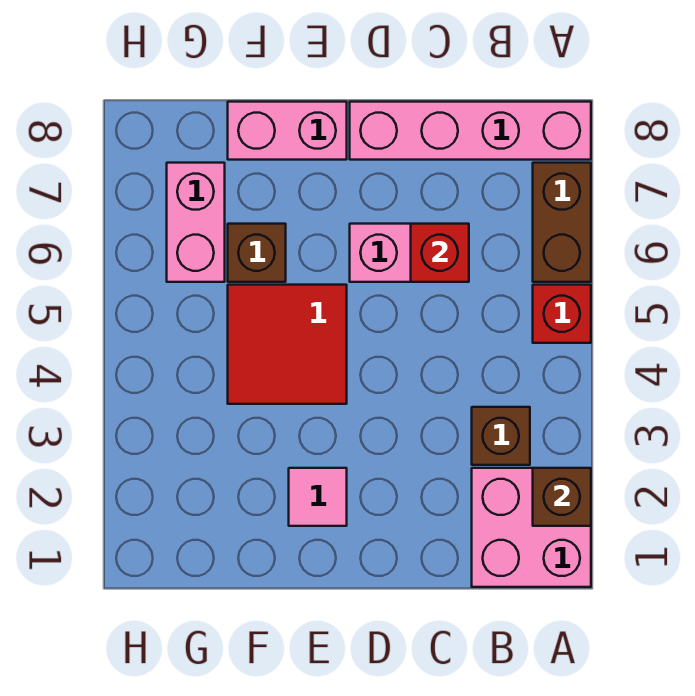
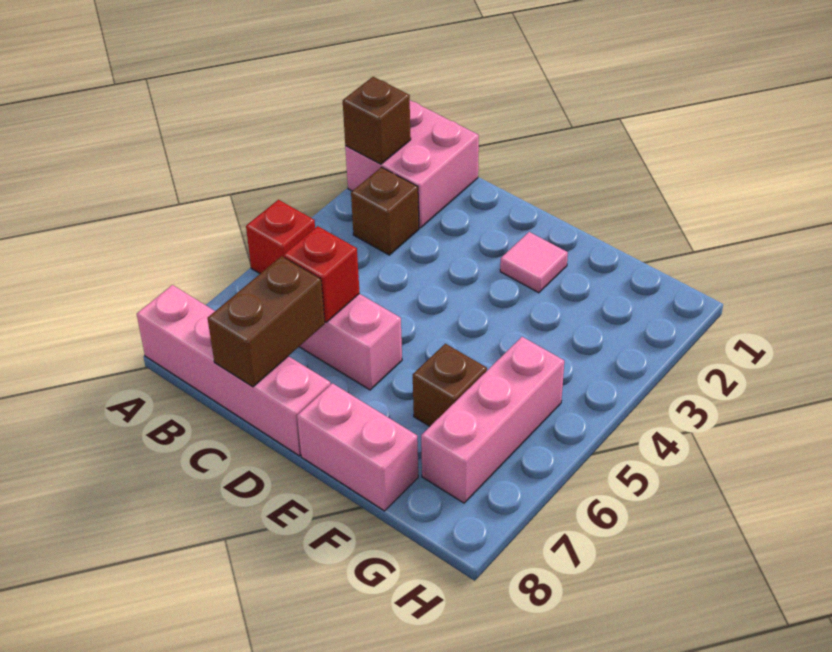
brown brick A6:A7 level 1 -> brown brick C7:C8 level 2
red tile E4:F5 level 1 -> none
pink brick G6:G7 level 1 -> pink brick G5:G7 level 1

